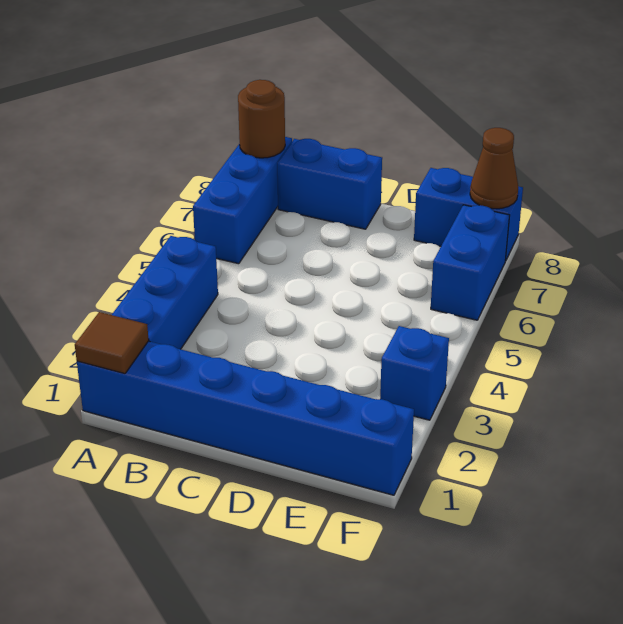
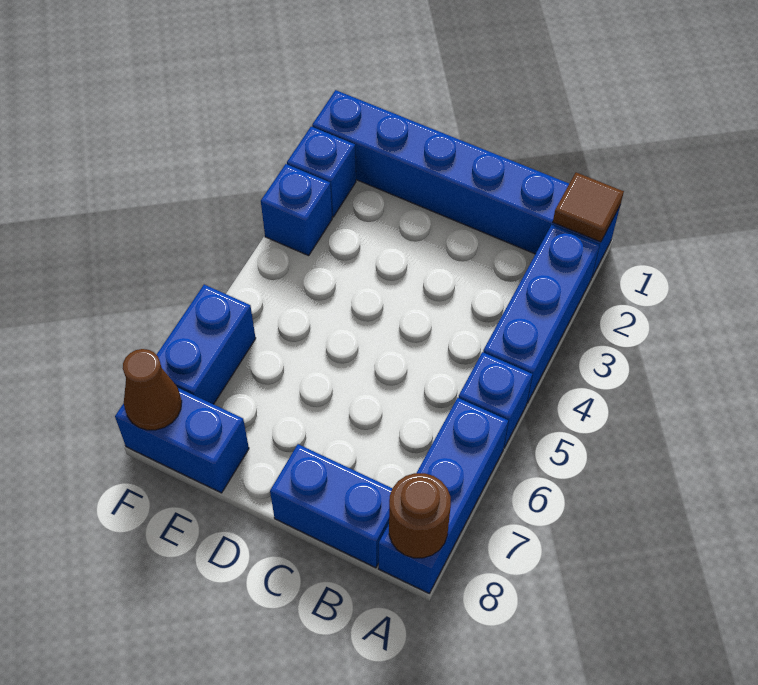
none -> blue brick A5 level 1
none -> blue brick F2 level 1

